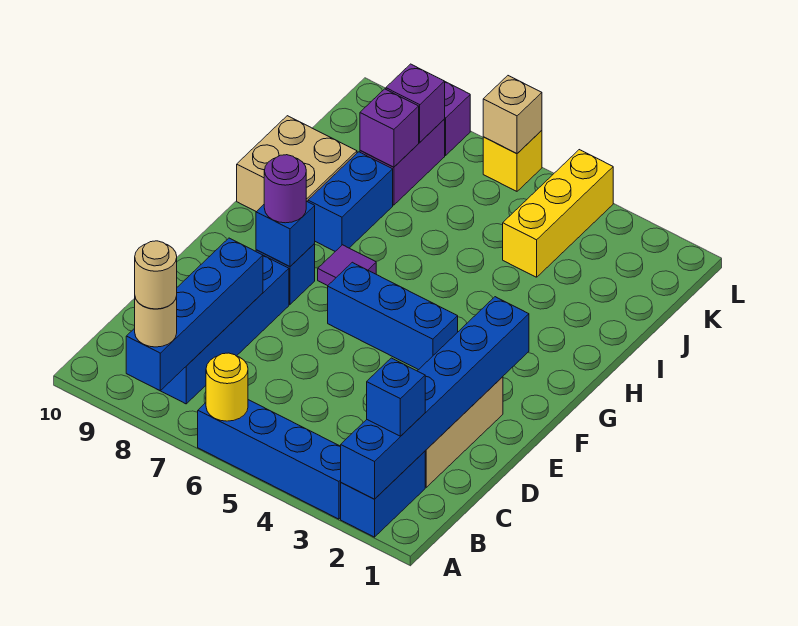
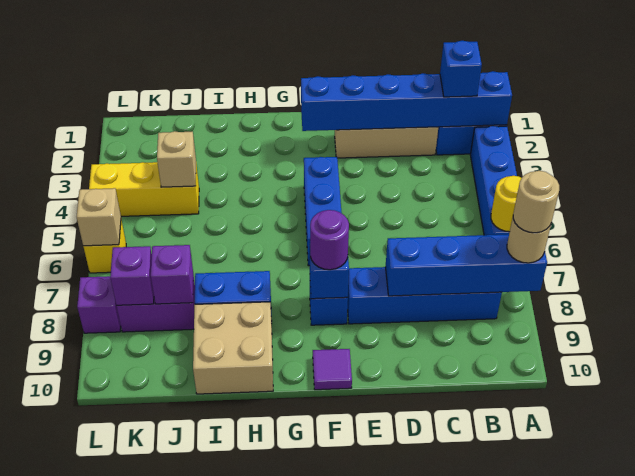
purple tile G7 level 1 -> purple tile F10 level 1
none -> tan brick J4 level 2

